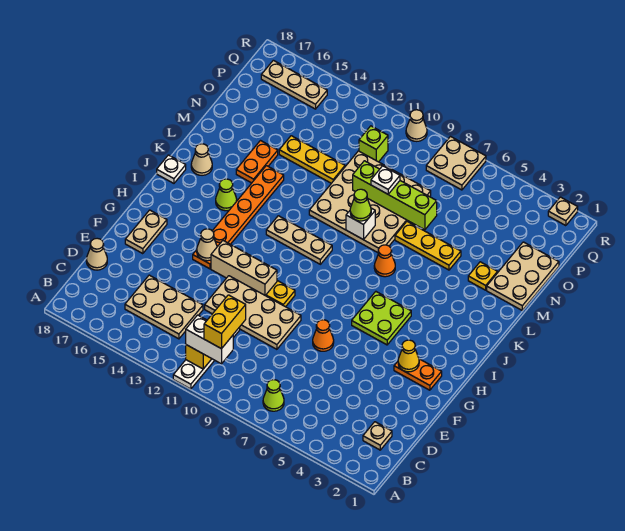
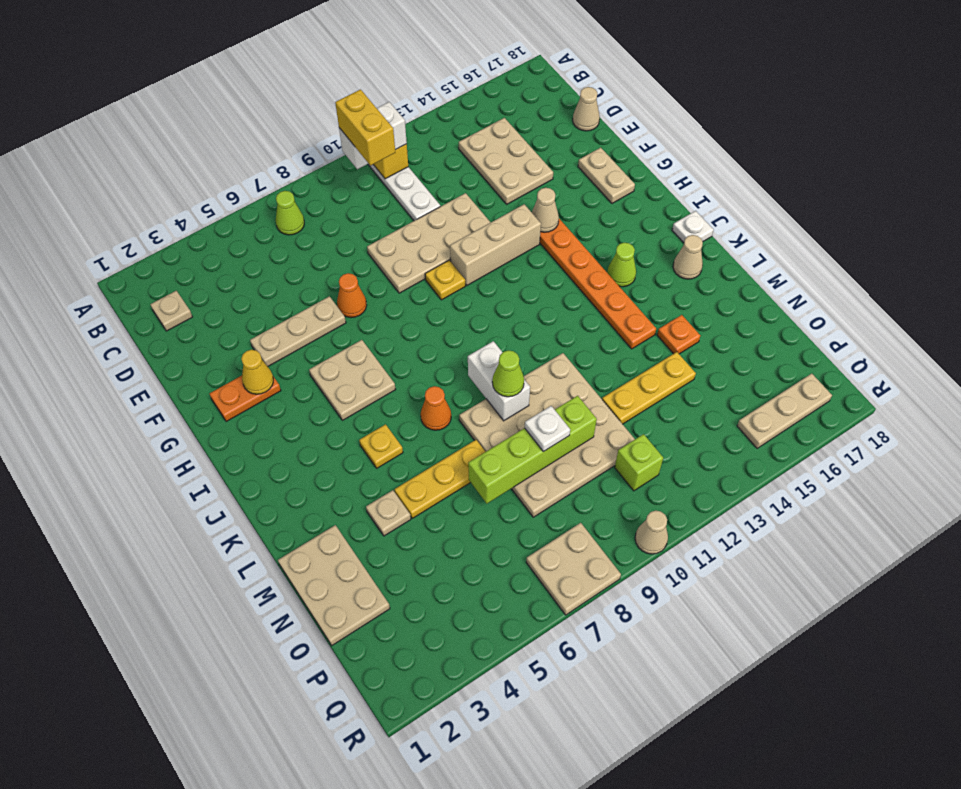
tan plate C13:D15 level 1 -> tan plate C14:E15 level 1
lime plate H5:I6 level 1 -> tan plate H5:I6 level 1
tan plate J10:J12 level 1 -> tan plate F4:F6 level 1
white brick L9 level 2 -> white brick K9:L9 level 2
orange plate L15:M15 level 1 -> orange plate M15 level 1
yellow plate M3 level 1 -> yellow plate K5 level 1
tan plate R2 level 1 -> tan plate M4 level 1

